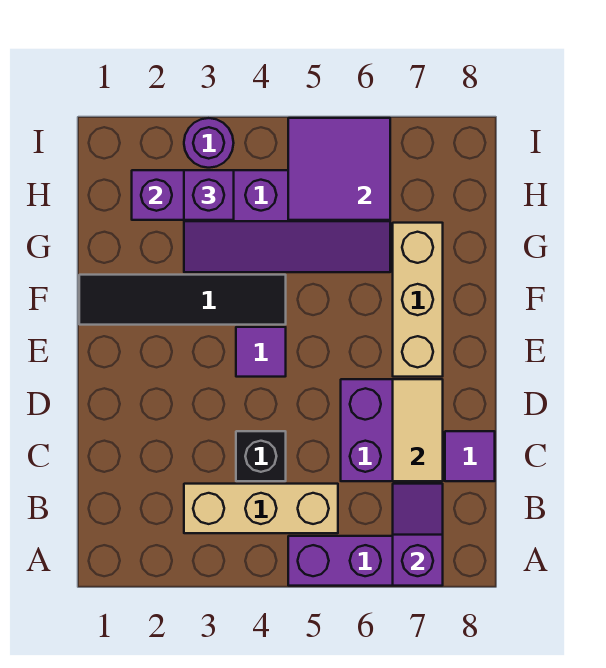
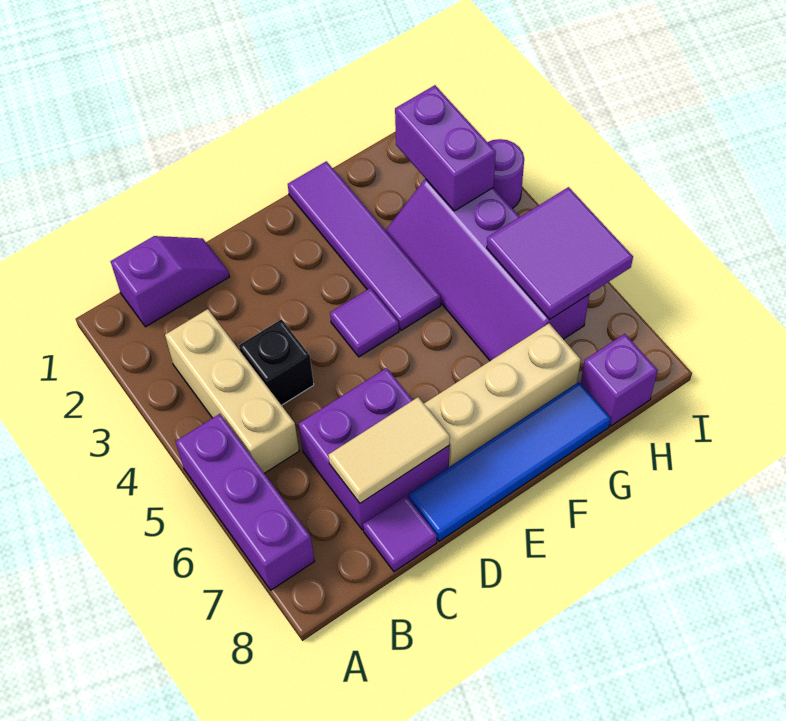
purple slope A7:B7 level 2 top A -> purple slope B1:C1 level 1 top B
none -> blue tile D8:G8 level 1
black tile F1:F4 level 1 -> purple tile F1:F4 level 1
purple brick H3 level 3 -> purple brick H8 level 1

